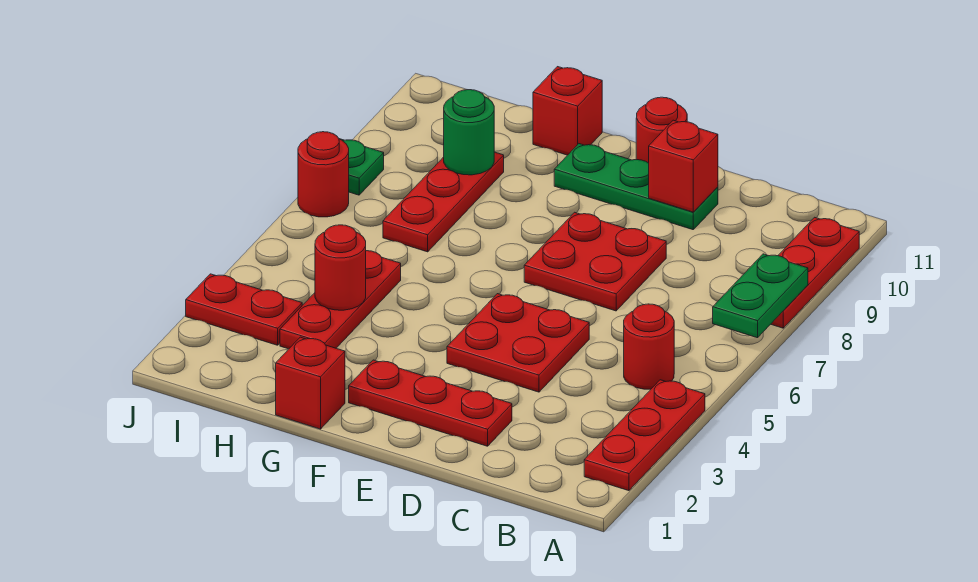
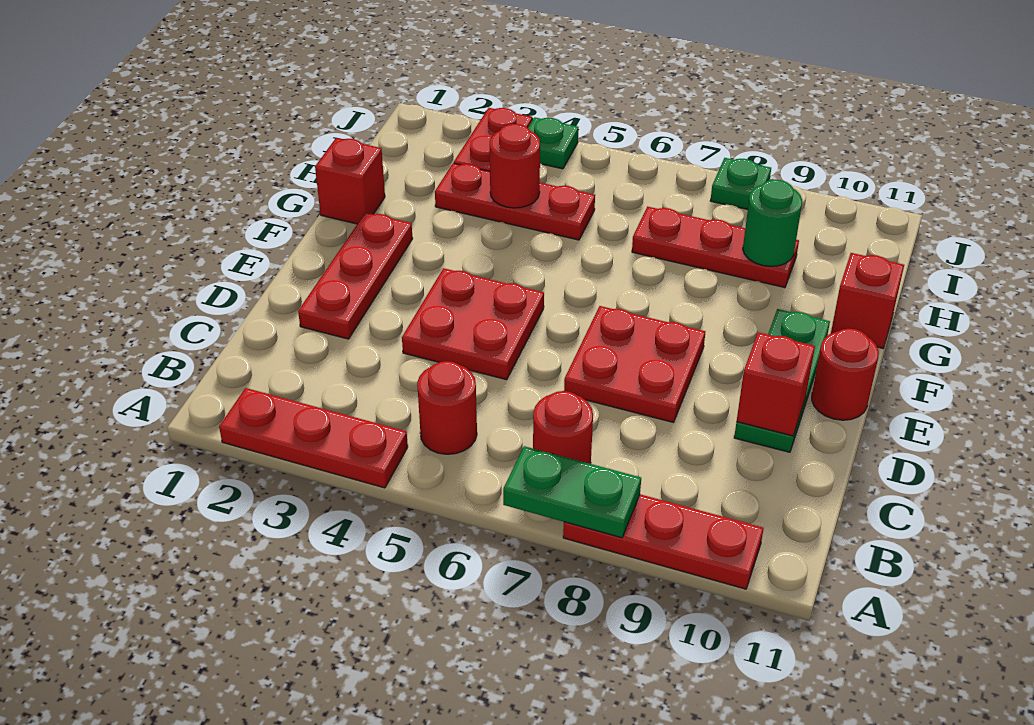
none -> green plate J4 level 1
red round brick J7 level 1 -> red round brick B7 level 1

